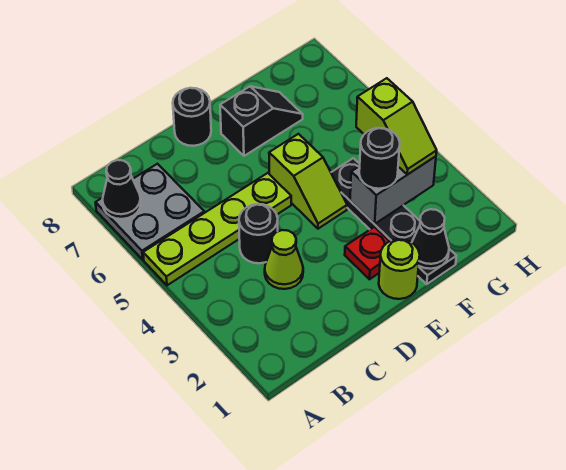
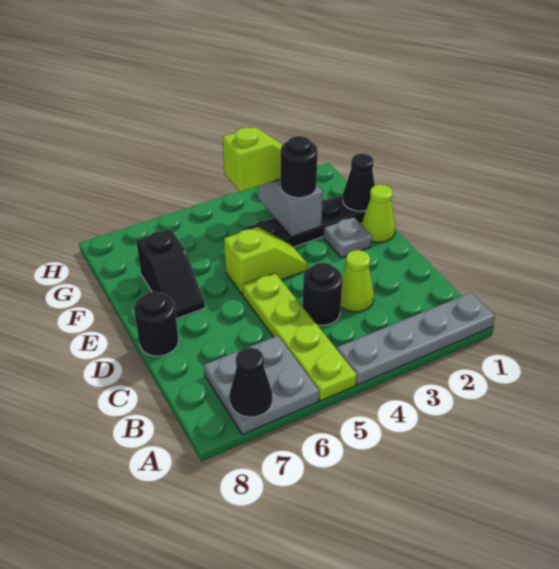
none -> grey plate A1:A4 level 1
lime round brick E1 level 1 -> lime cone E1 level 1
red plate E2 level 1 -> grey plate E2 level 1
black slope E7:F7 level 1 top E -> black slope E7:F7 level 1 top F

